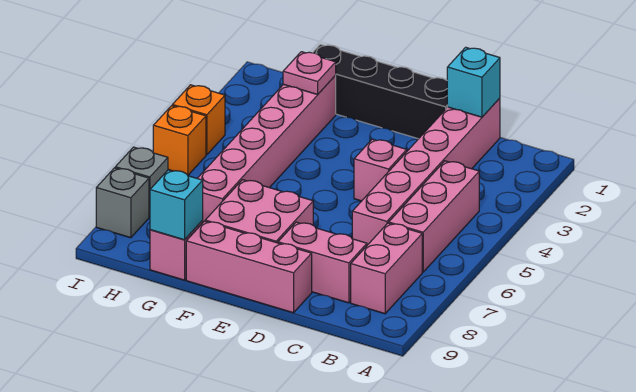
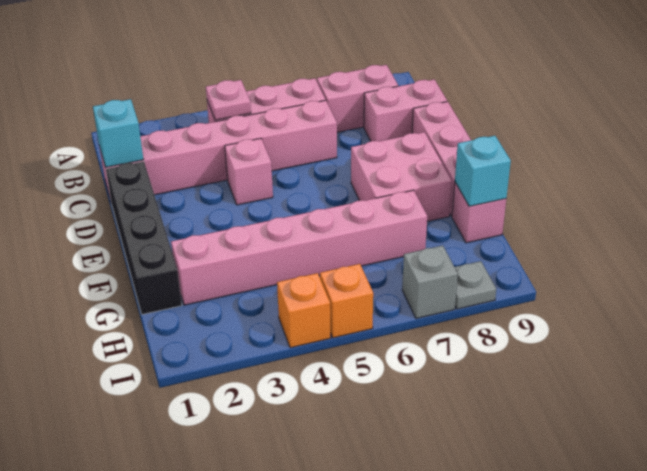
pink brick C8:D8 level 1 -> pink brick C8:C9 level 1
pink plate G2 level 2 -> pink plate B4 level 2
grey brick I8 level 1 -> grey plate I8 level 1

